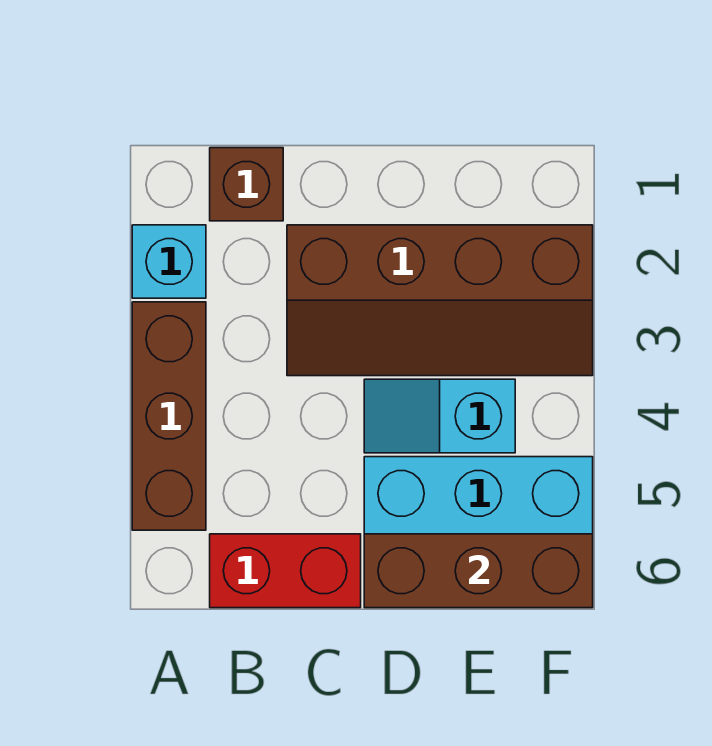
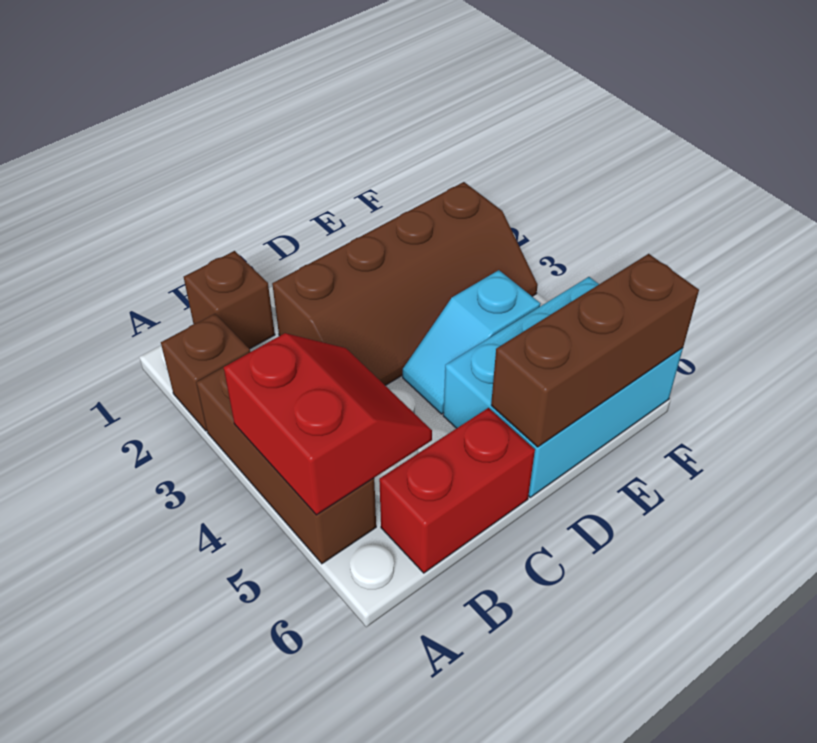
cyan brick A2 level 1 -> brown brick A2 level 1
none -> red slope A4:B5 level 2 top A

